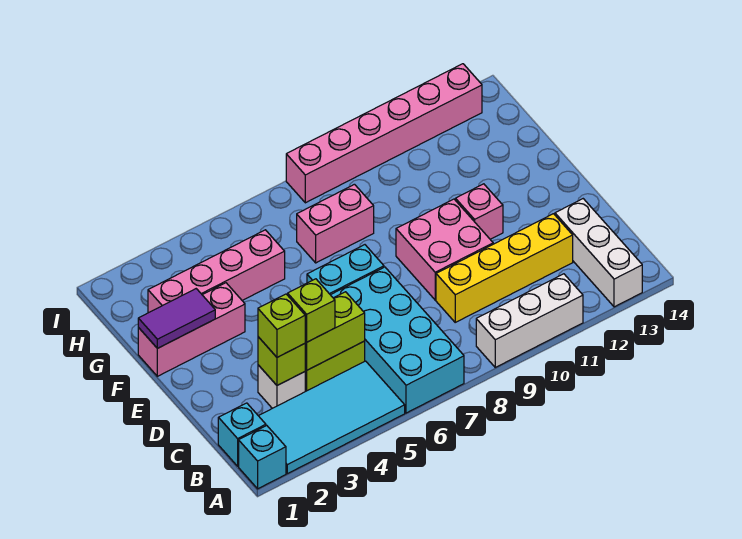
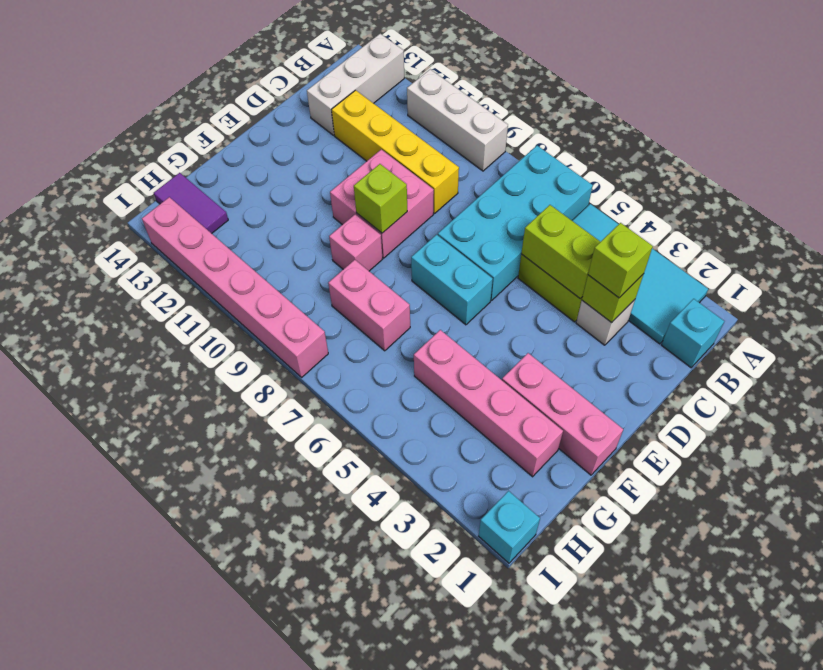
cyan brick A1 level 1 -> cyan brick I1 level 1
lime brick C4 level 3 -> lime brick E9 level 2
pink brick E11 level 1 -> pink brick F9 level 1
purple tile F1:F2 level 2 -> purple tile H13:H14 level 1

